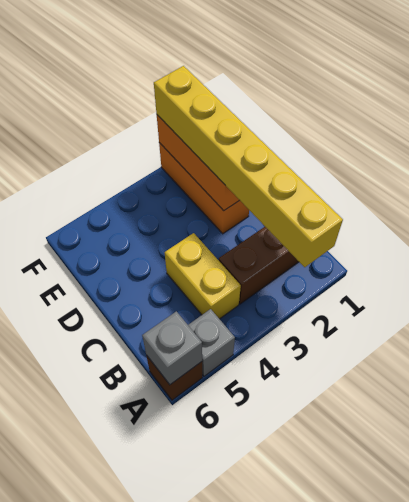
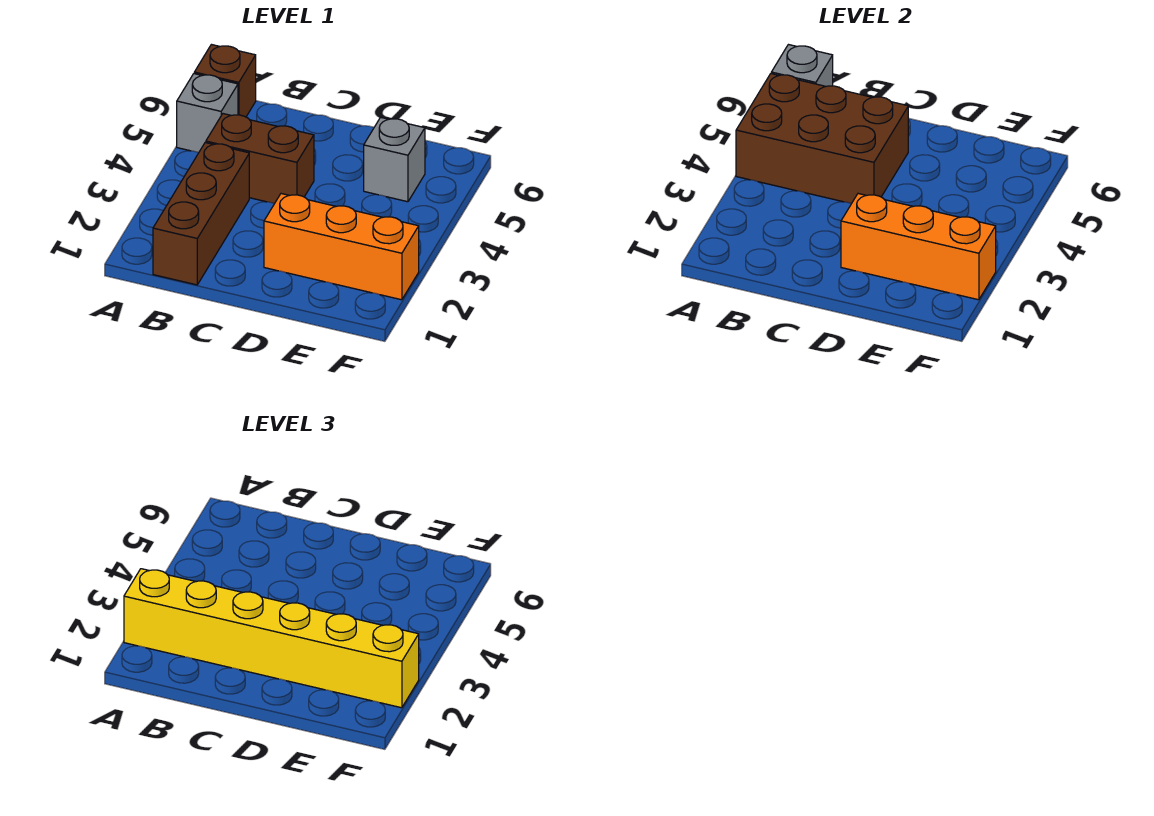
none -> brown brick A4:C5 level 2
yellow brick B4:C4 level 1 -> brown brick B4:C4 level 1
none -> grey brick E5 level 1

